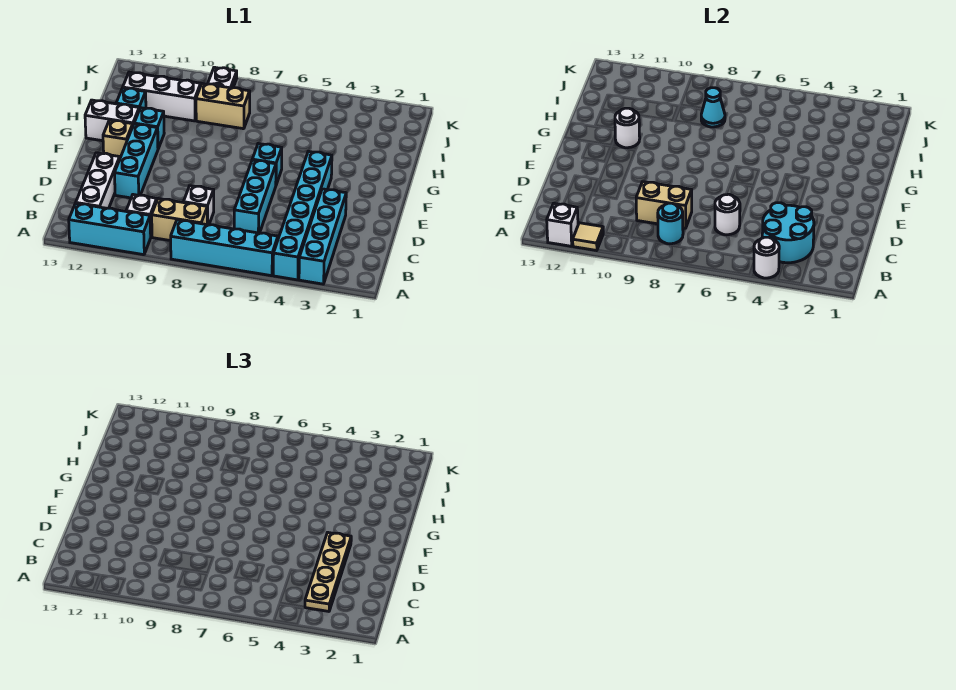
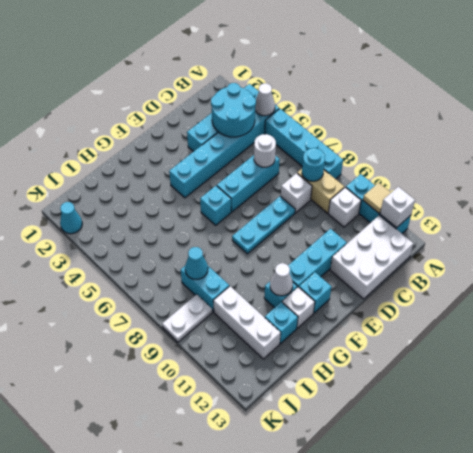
white round brick A4 level 2 -> white cone A4 level 2
tan plate B3:E3 level 3 -> none
white brick B12:D12 level 1 -> white brick B12:D13 level 1
tan brick C8:C9 level 2 -> none
none -> cyan plate D8:F8 level 1
tan brick F12 level 1 -> cyan brick F12 level 1
white round brick G11 level 2 -> white cone G11 level 2
white brick G12:G13 level 1 -> white brick G12 level 1
tan brick I8:I9 level 1 -> cyan brick I8:I9 level 1
none -> cyan cone K2 level 1

